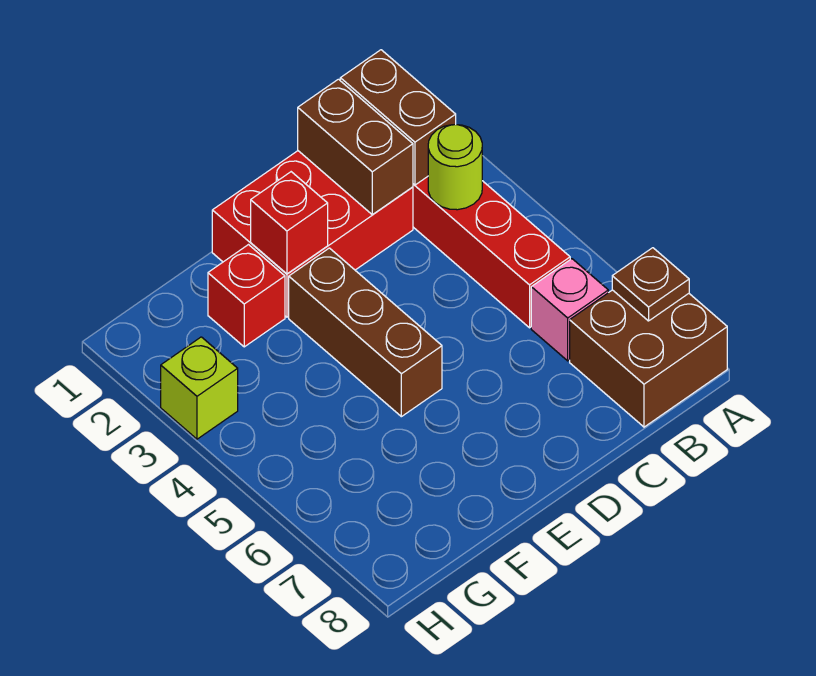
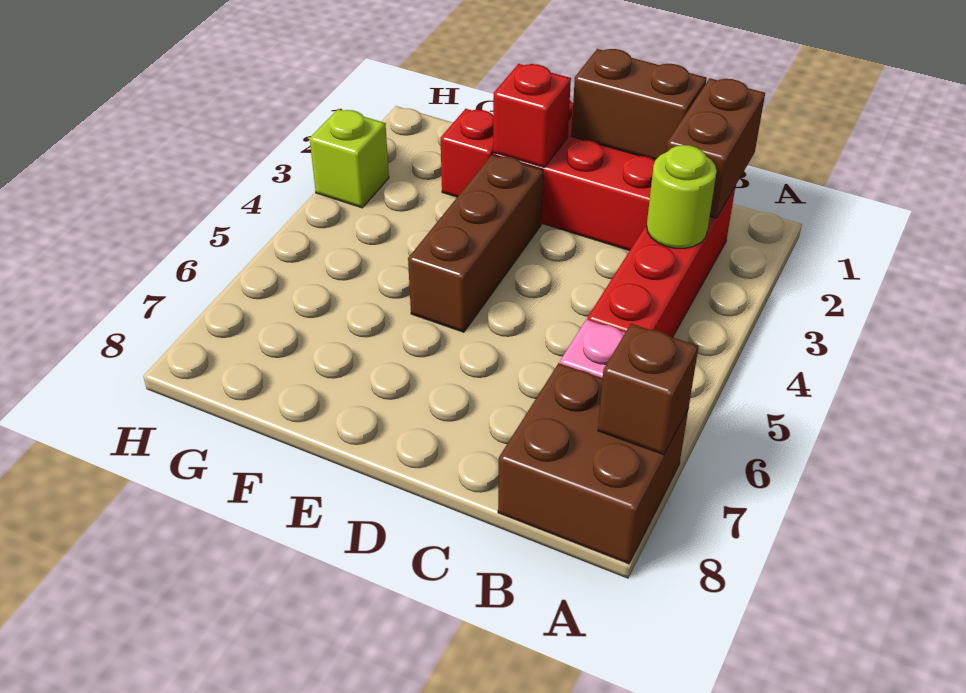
brown plate A7 level 2 -> brown brick A7 level 2
brown brick C1:C2 level 2 -> brown brick C1:D1 level 2

